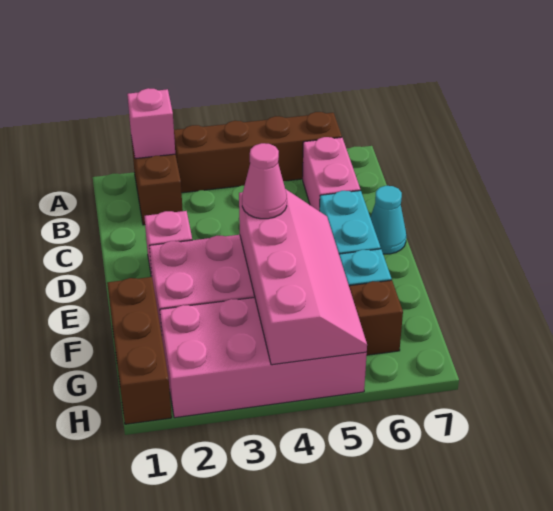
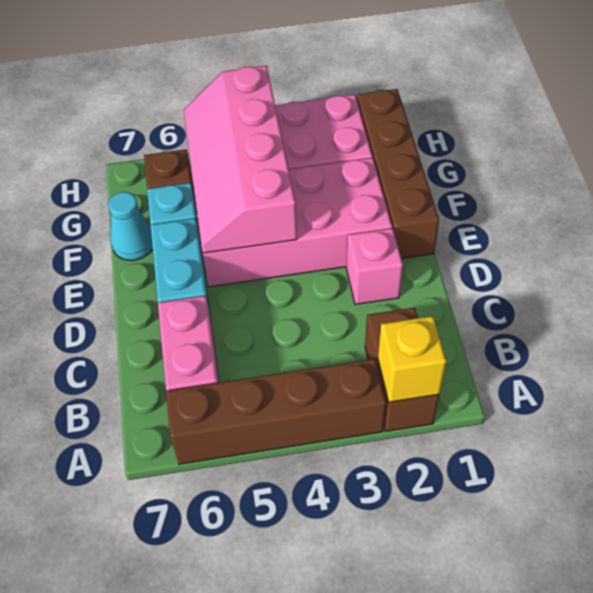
pink brick A2 level 2 -> yellow brick A2 level 2
cyan cone D7 level 1 -> cyan cone F7 level 1
pink cone E4 level 3 -> none
brown brick F1:H1 level 1 -> brown brick E1:H1 level 1

